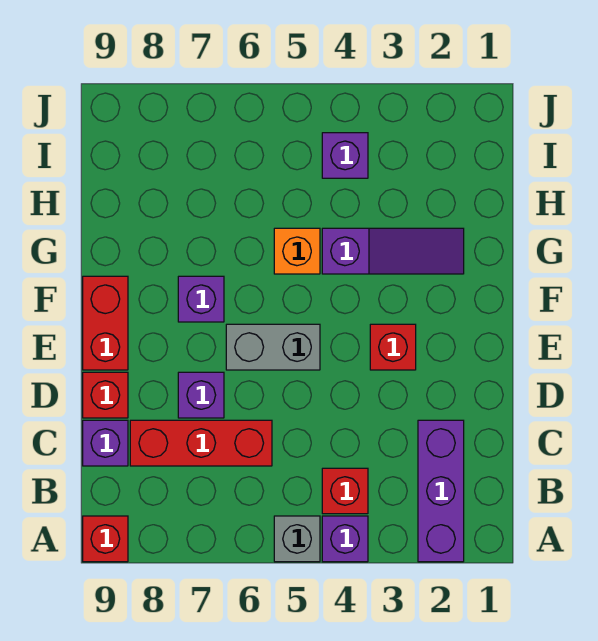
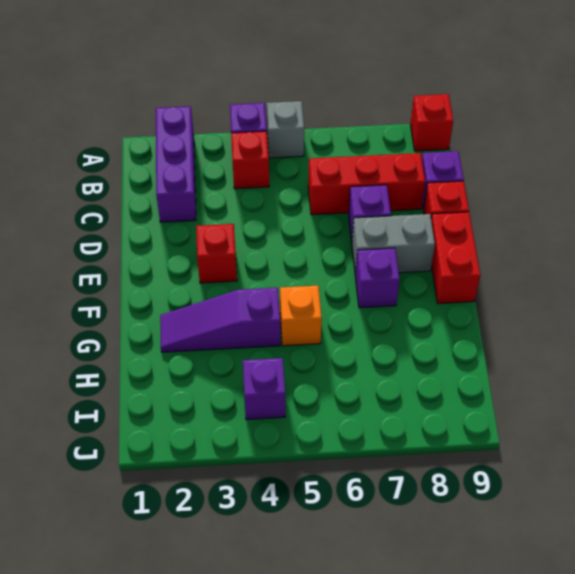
grey brick E5:E6 level 1 -> grey brick E7:E8 level 1

